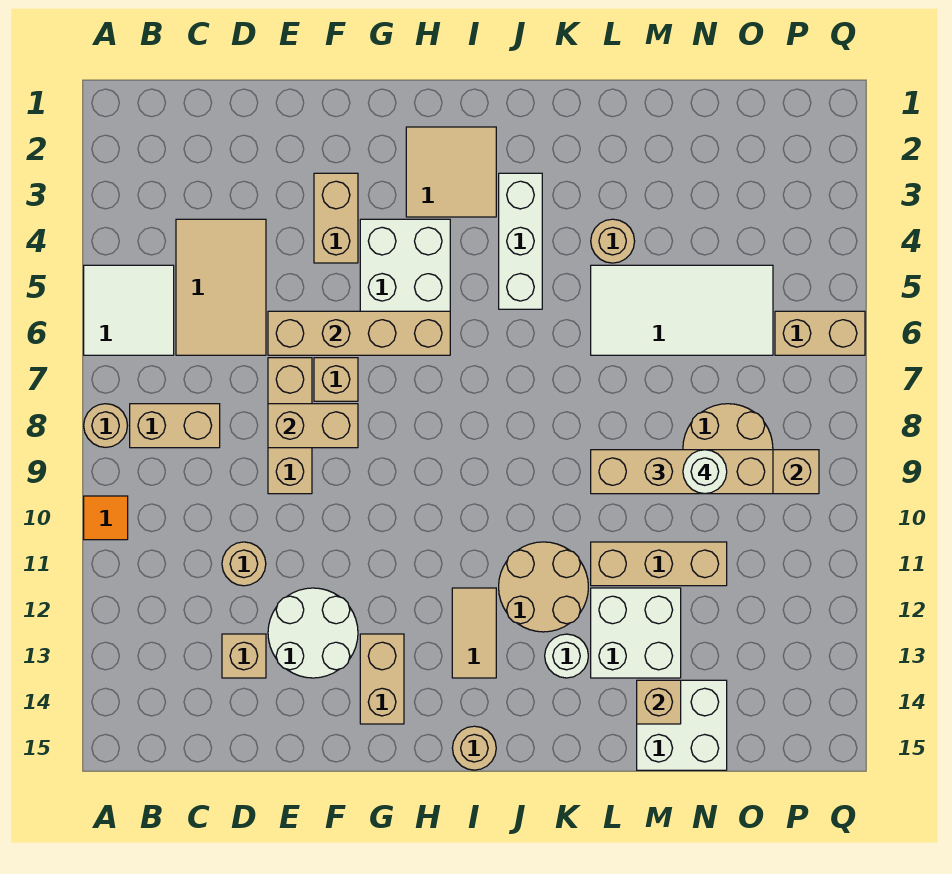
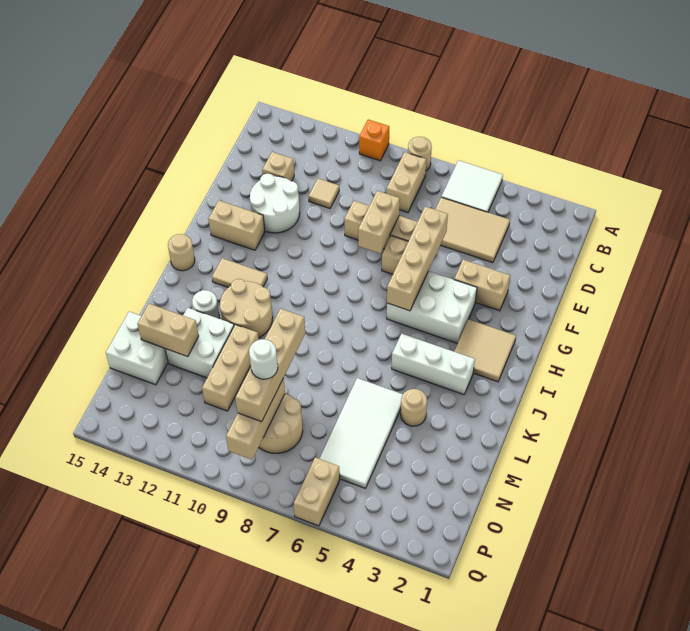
orange tile A10 level 1 -> orange brick A10 level 1
tan round brick D11 level 1 -> tan tile D11 level 1
tan brick M14 level 2 -> tan brick M13:M14 level 2

